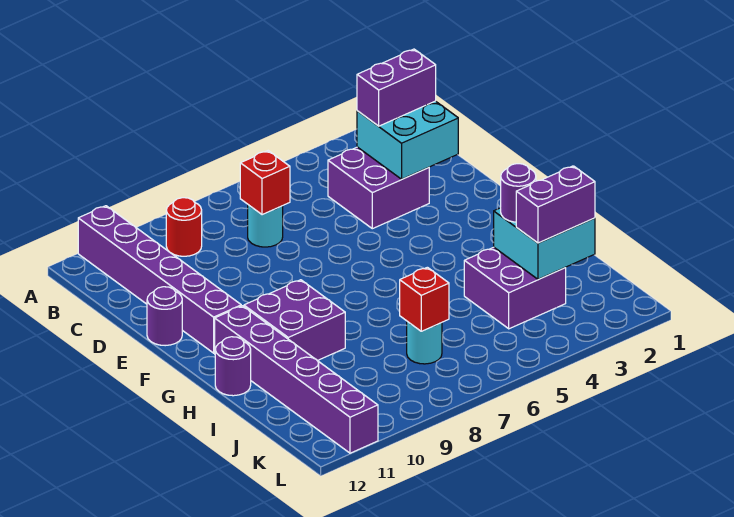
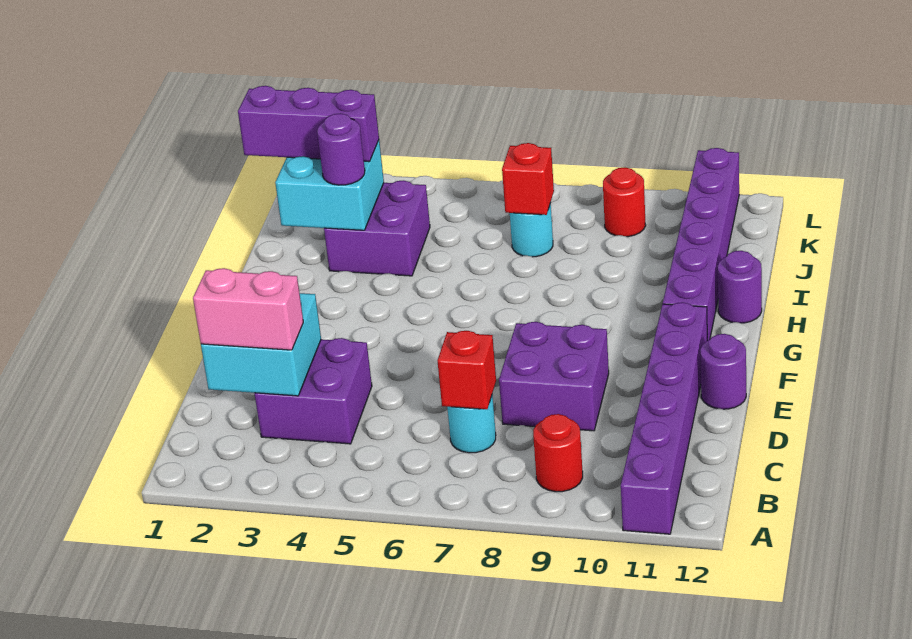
purple brick C2:C3 level 3 -> pink brick C2:C3 level 3
purple brick G9:H10 level 1 -> purple brick D8:E9 level 1
purple brick J2:J3 level 3 -> purple brick J1:J3 level 3
none -> red round brick K9 level 1

